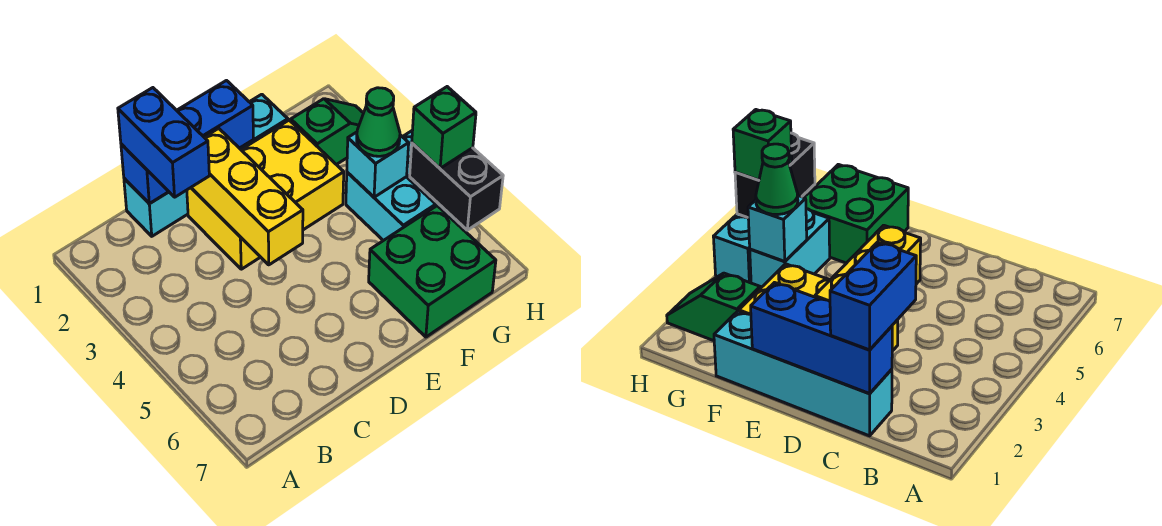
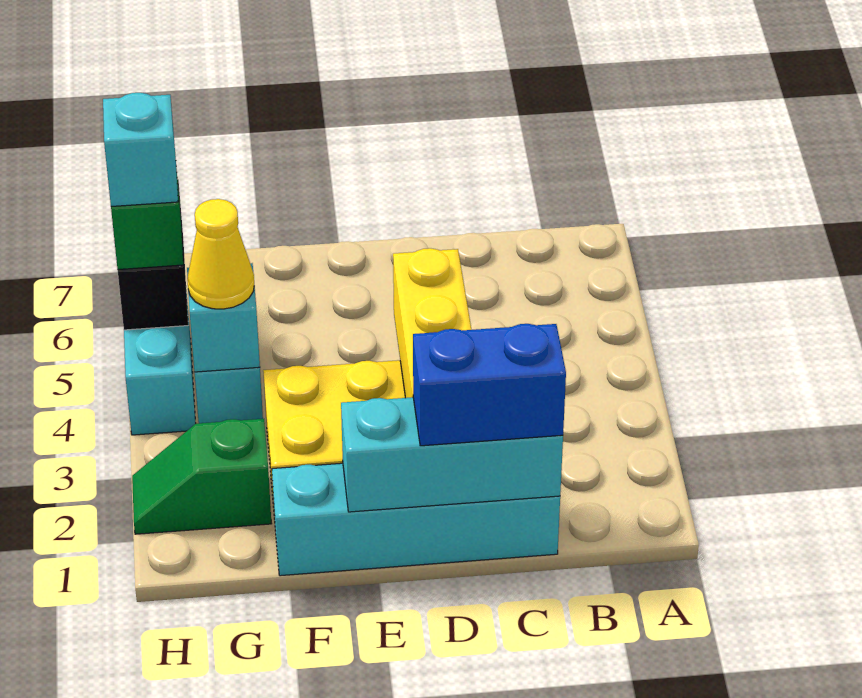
blue brick C1:E1 level 2 -> cyan brick C1:E1 level 2
blue brick C1:C2 level 3 -> blue brick C1:D1 level 3
green brick F6:G7 level 1 -> none
green cone G4 level 3 -> yellow cone G4 level 3
none -> cyan brick H5 level 4

